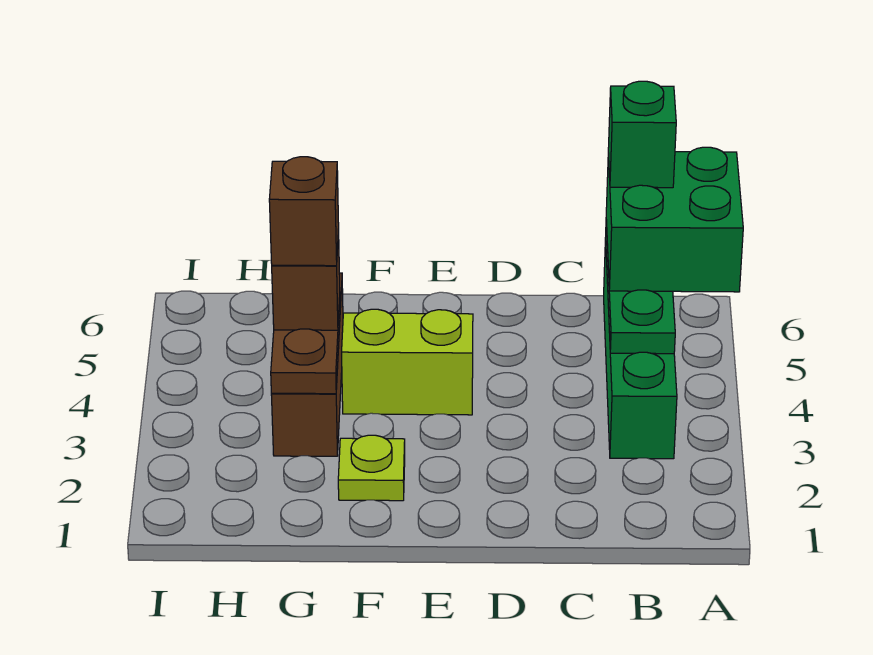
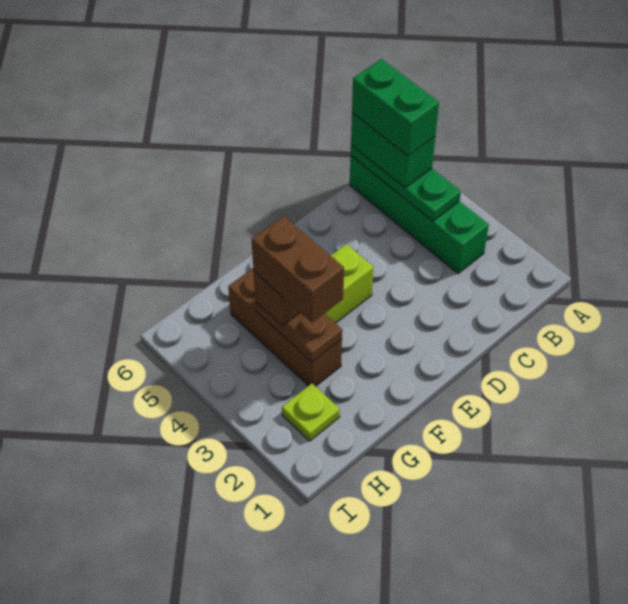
green brick A5:B6 level 3 -> green brick B5:B6 level 3
green brick B6 level 4 -> green brick B5:B6 level 4
lime plate F2 level 1 -> lime plate H2 level 1
brown brick G4 level 4 -> brown brick G3:G4 level 4

